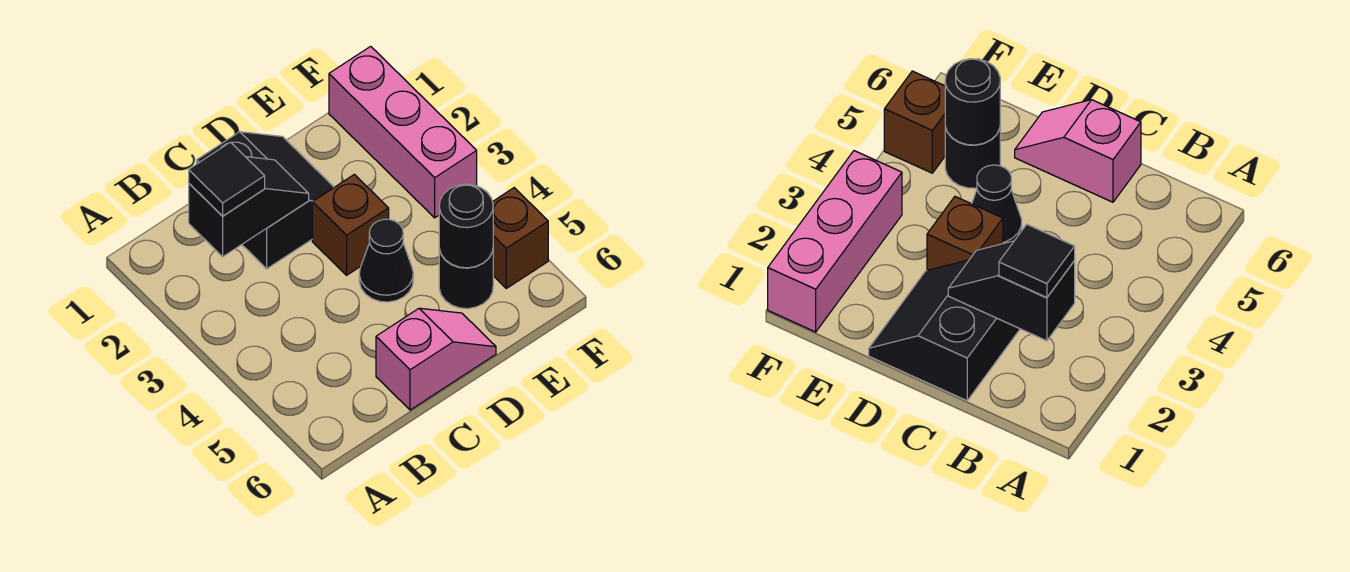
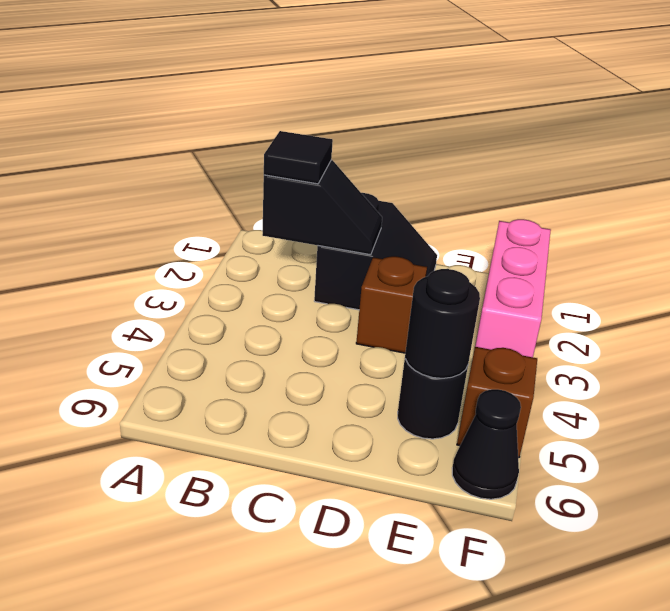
pink slope C6:D6 level 1 top C -> none
black cone D4 level 1 -> black cone F6 level 1

